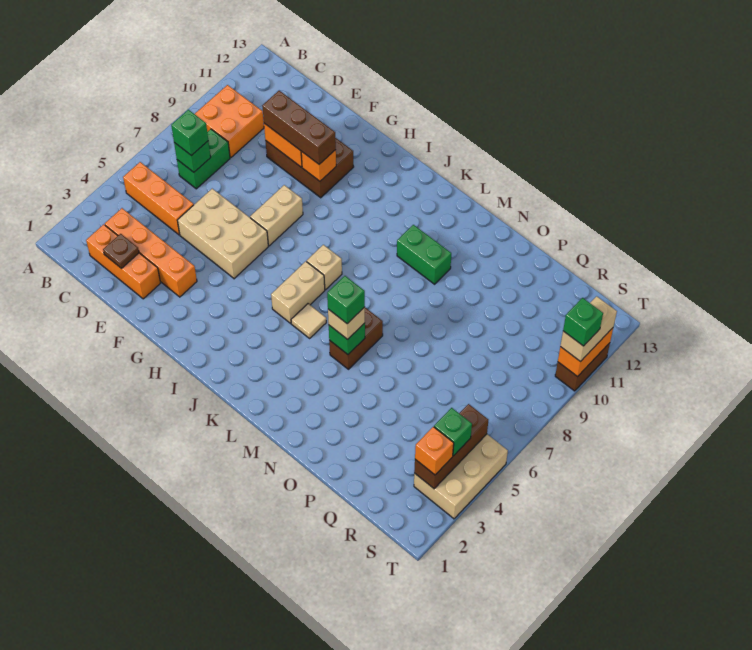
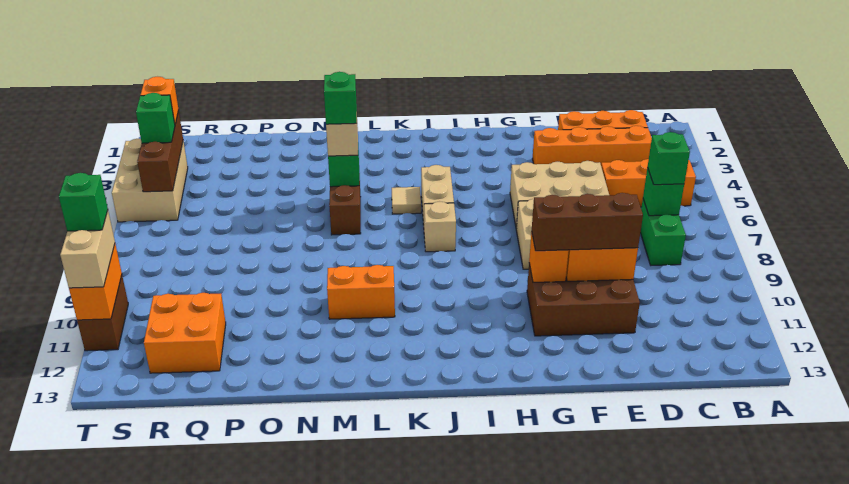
orange brick B9:C10 level 1 -> orange brick Q11:R12 level 1
brown plate D2 level 2 -> none
green brick L10:M10 level 1 -> orange brick L10:M10 level 1

